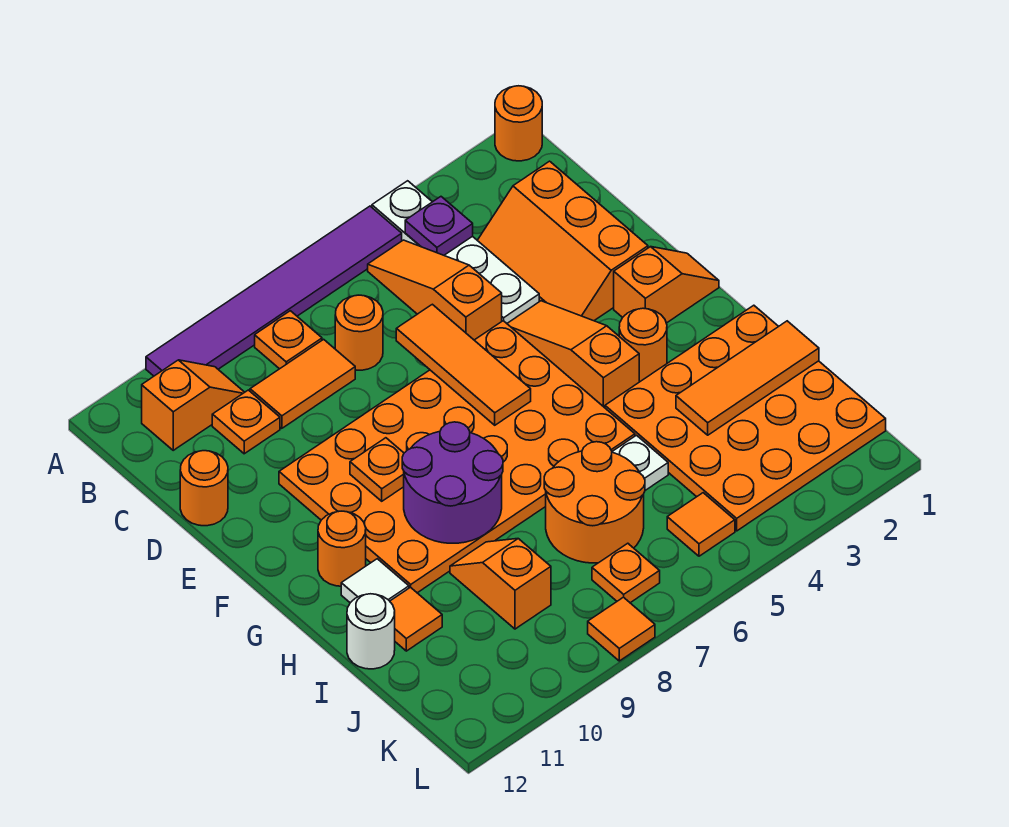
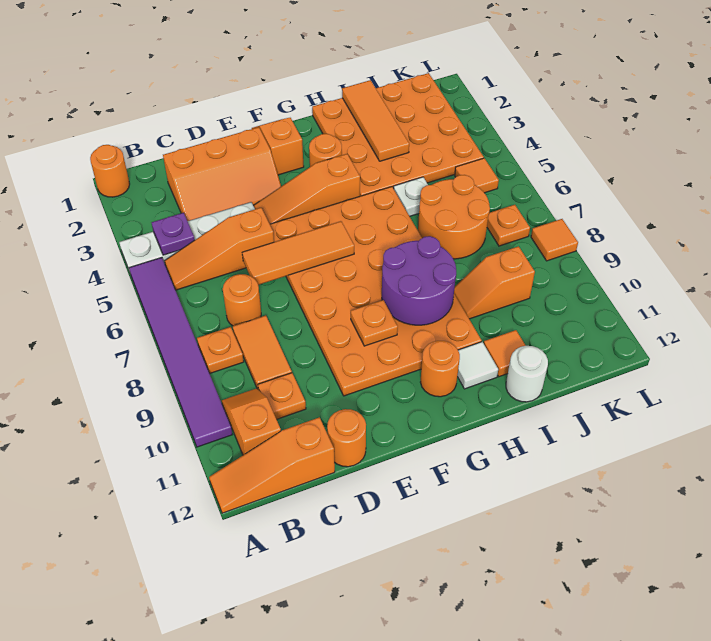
none -> orange slope A12:C12 level 1 top C

